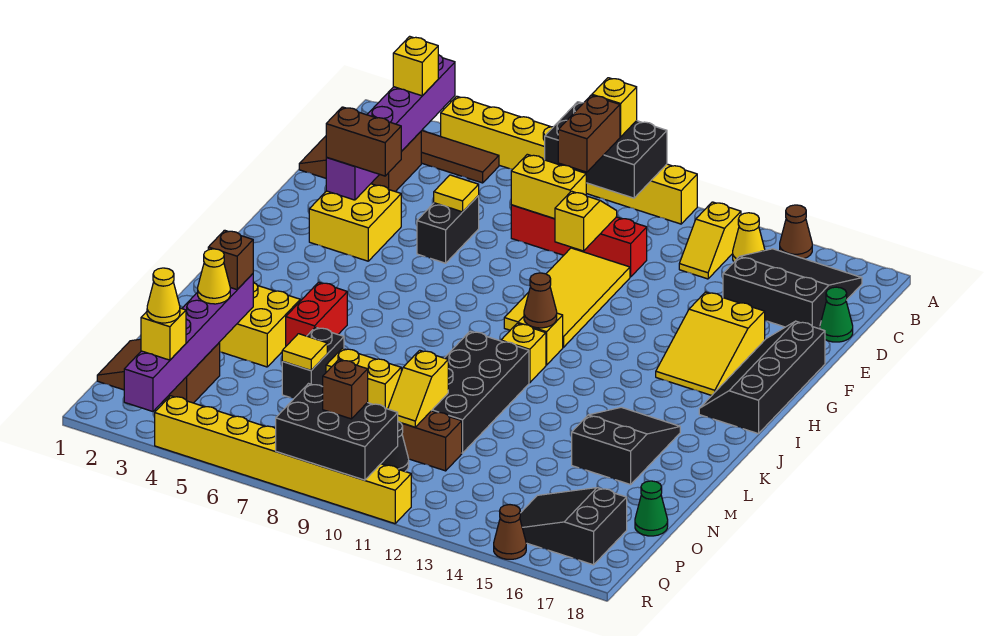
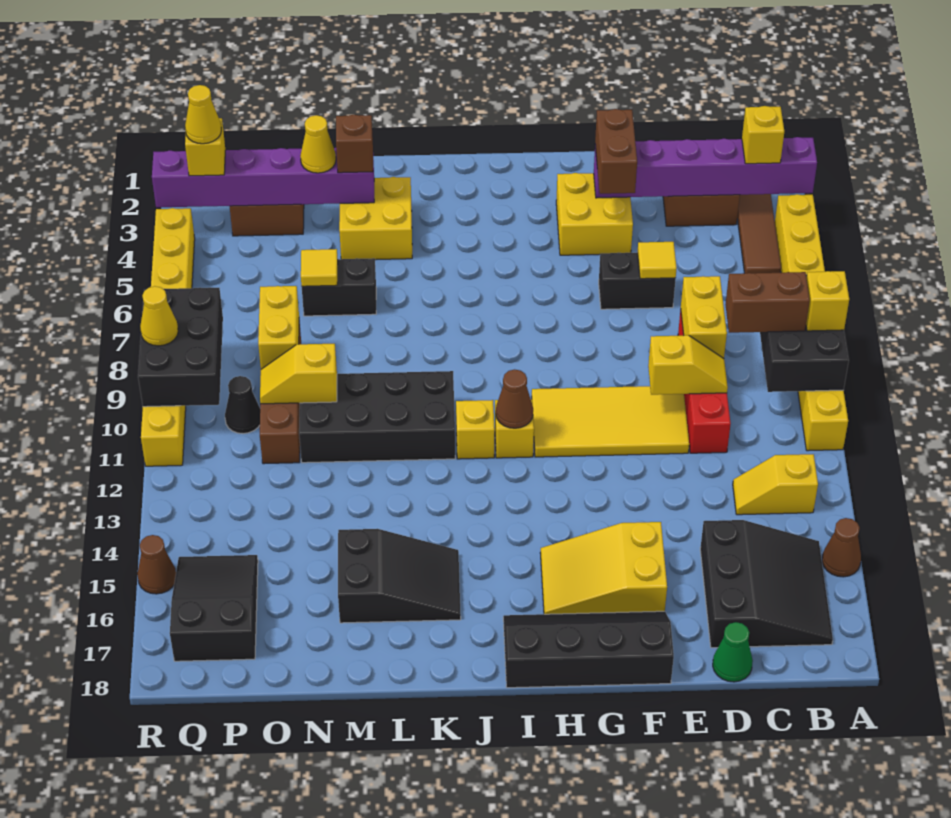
yellow cone B14 level 1 -> yellow cone R9 level 3
red brick K5:L5 level 1 -> none
green cone O18 level 1 -> none
brown brick Q9 level 3 -> none

